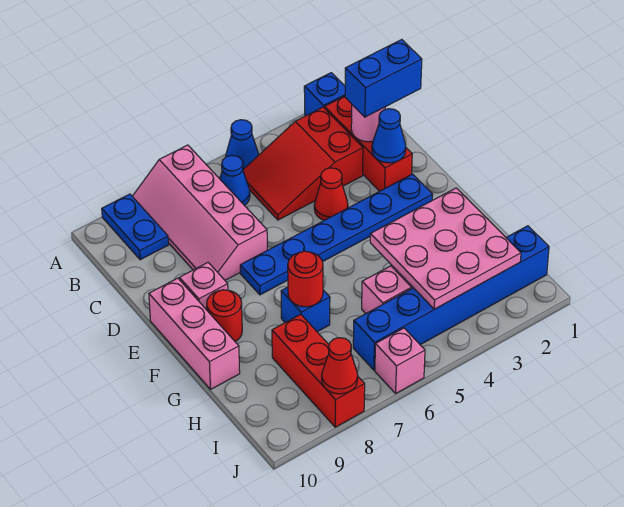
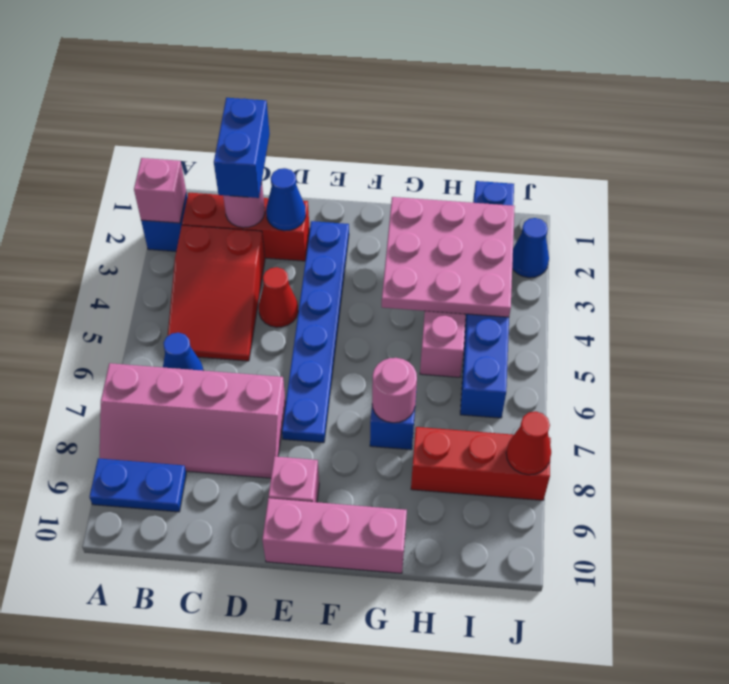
blue cone A5 level 1 -> blue cone J2 level 1
red round brick F9 level 1 -> none
red round brick G7 level 2 -> pink round brick G7 level 2
pink brick J6 level 1 -> pink brick A2 level 2

